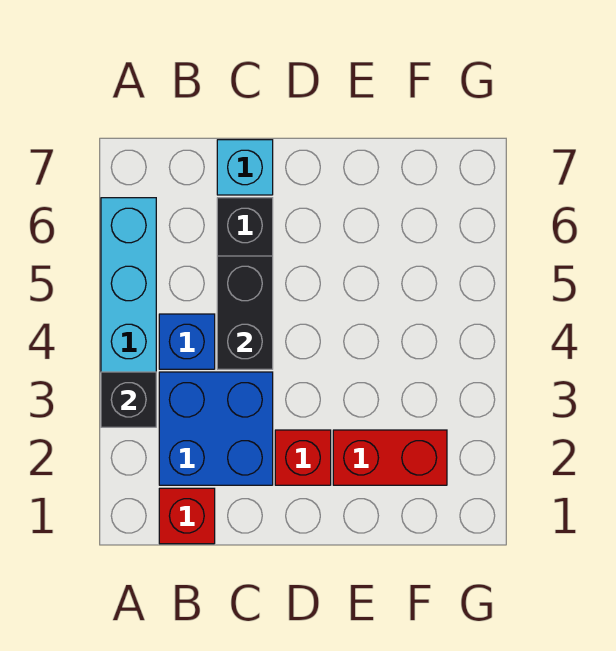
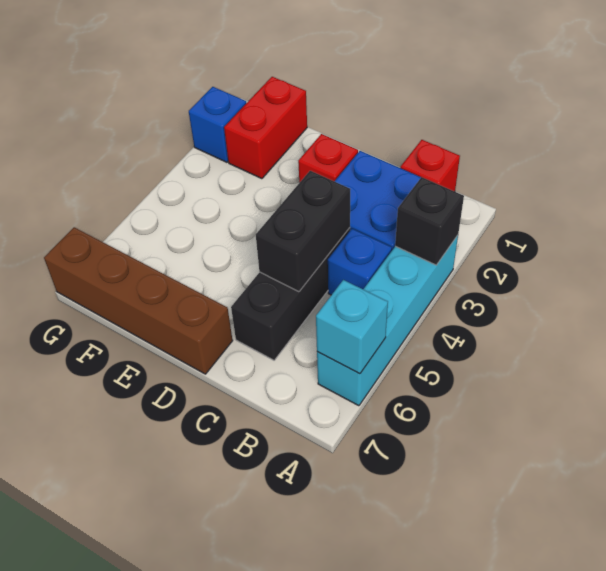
cyan brick C7 level 1 -> cyan brick A6 level 2
none -> brown brick D7:G7 level 1
red brick E2:F2 level 1 -> red brick F1:F2 level 1
none -> blue brick G2 level 1

